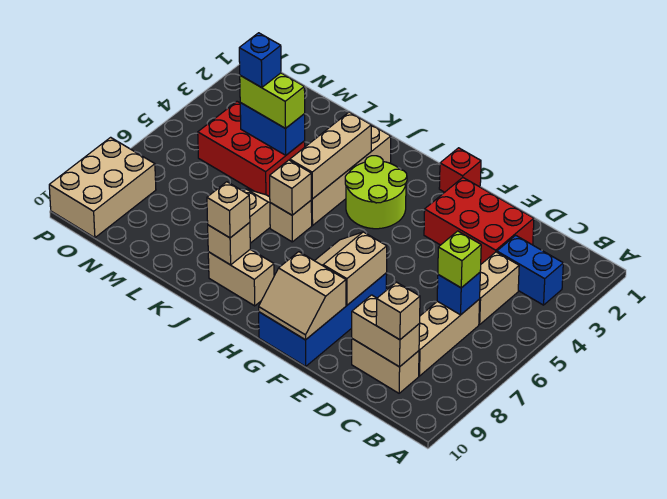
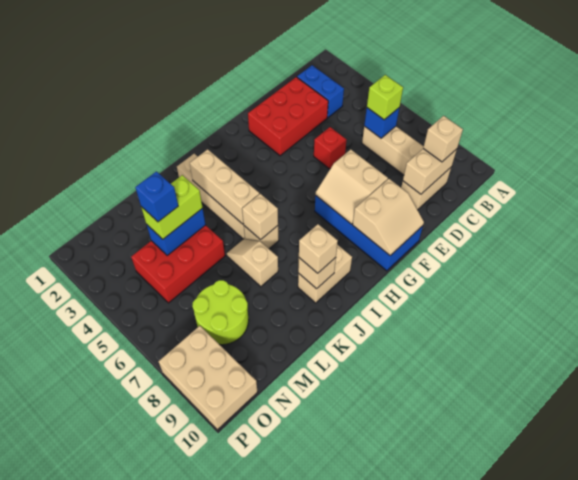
blue brick B3:C3 level 1 -> blue brick C2:C3 level 1
tan brick C4:C5 level 1 -> none
red brick G1 level 1 -> red brick E5 level 1
lime round brick H3:I4 level 1 -> lime round brick M7:N8 level 1

